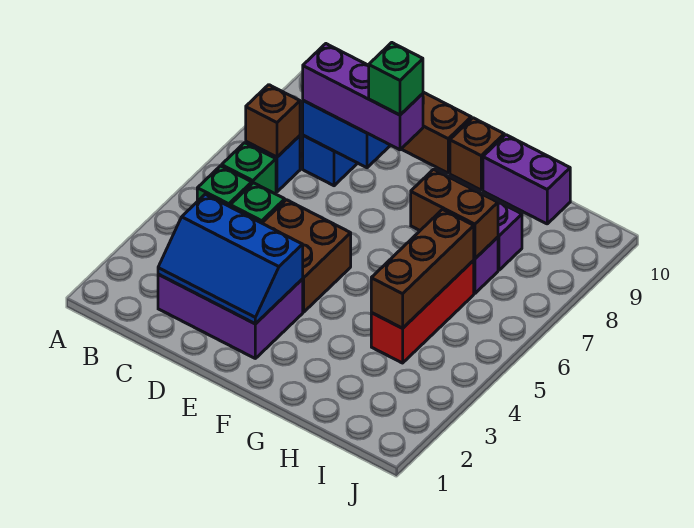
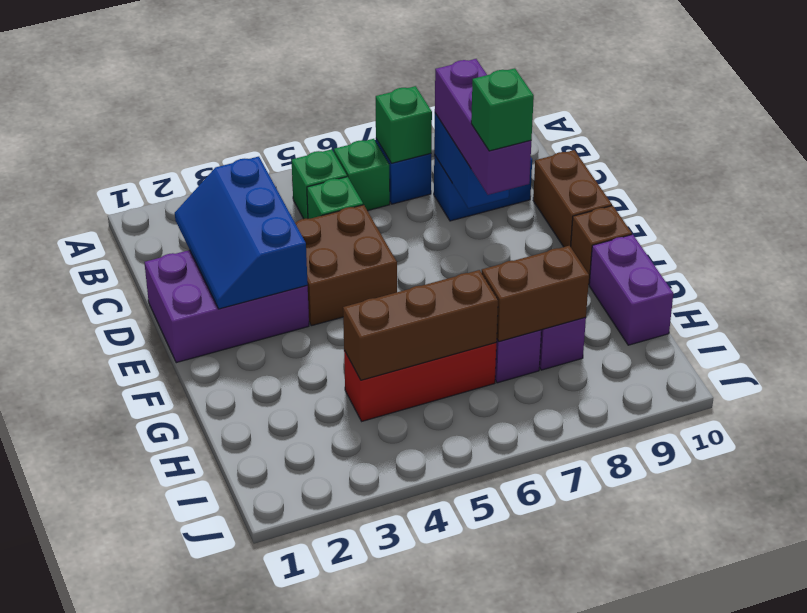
brown brick B7 level 2 -> green brick B7 level 2
purple brick C2:E3 level 1 -> purple brick D1:E3 level 1
brown brick G7:H7 level 2 -> brown brick H7:H8 level 2

